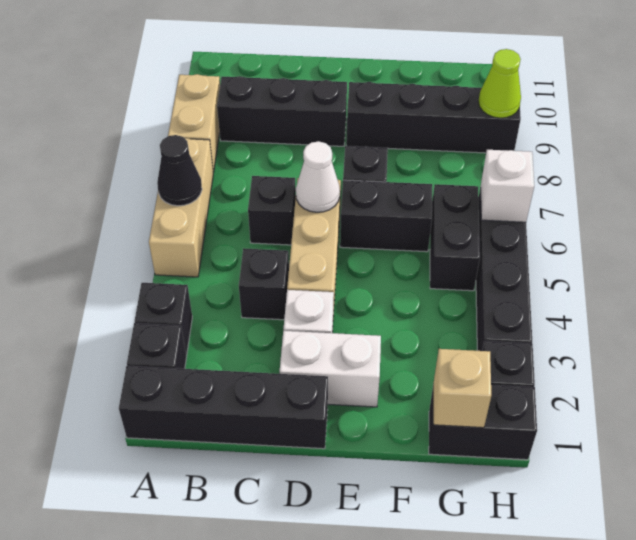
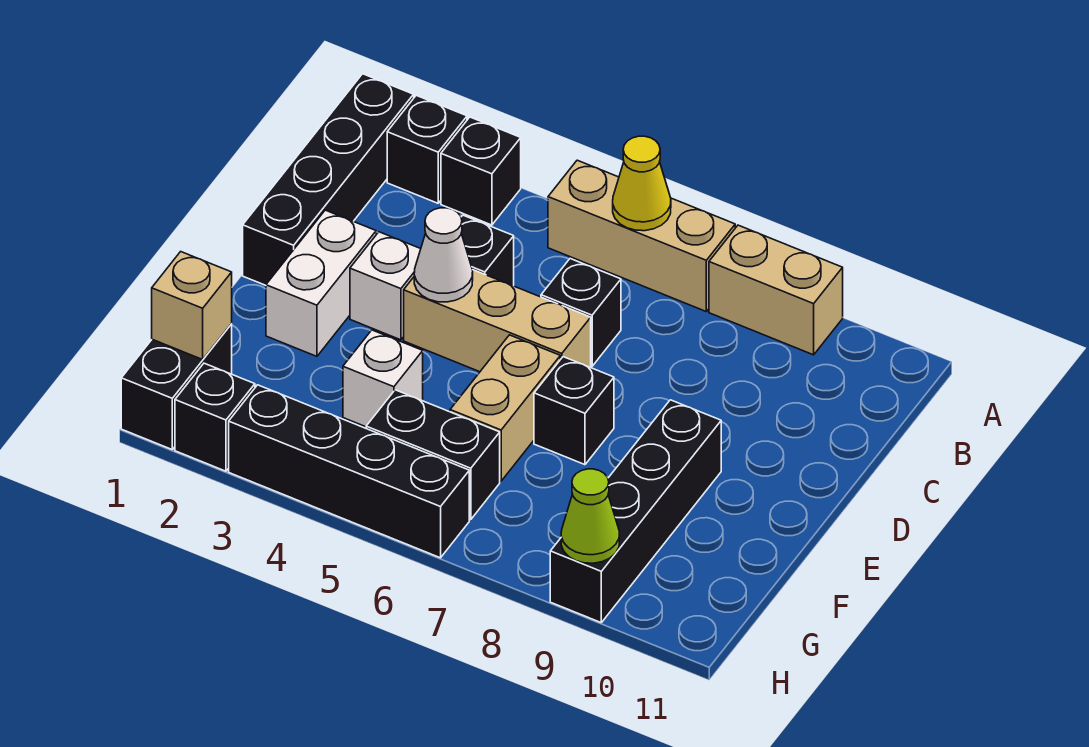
black cone A6 level 2 -> yellow cone A6 level 2
black brick B9:D9 level 1 -> none
white cone D6 level 2 -> white cone D4 level 2
black brick E6:F6 level 1 -> tan brick E6:F6 level 1
white brick H6 level 2 -> white brick F4 level 1

